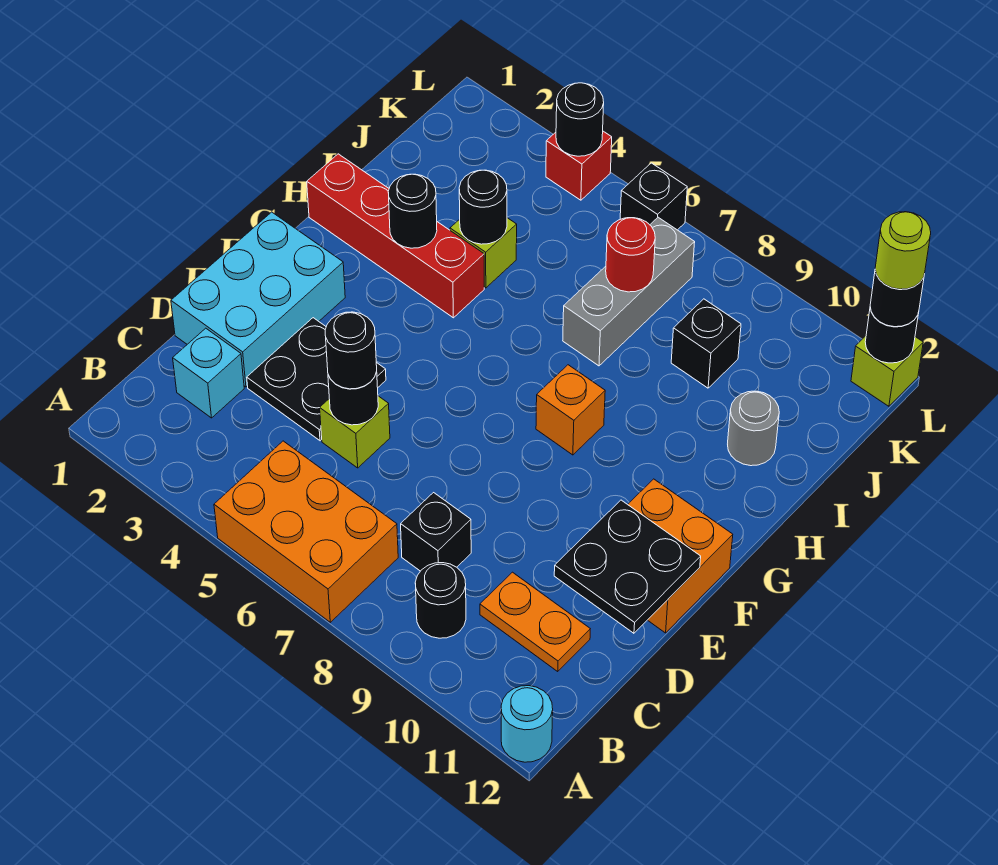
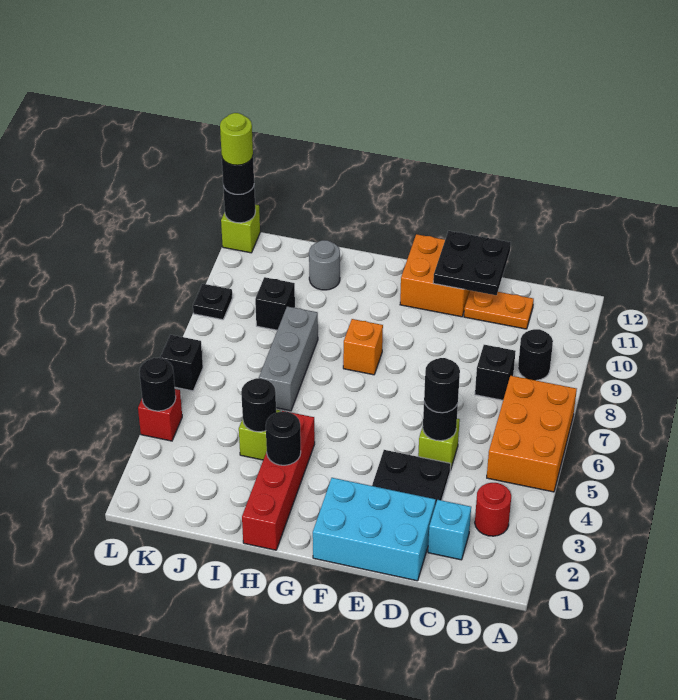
cyan round brick A12 level 1 -> none
orange plate C10:C11 level 1 -> orange plate C11:D11 level 1
grey brick I7:K7 level 1 -> grey brick I6:I8 level 1
red round brick J7 level 2 -> red round brick B3 level 1
none -> black plate L9 level 1

